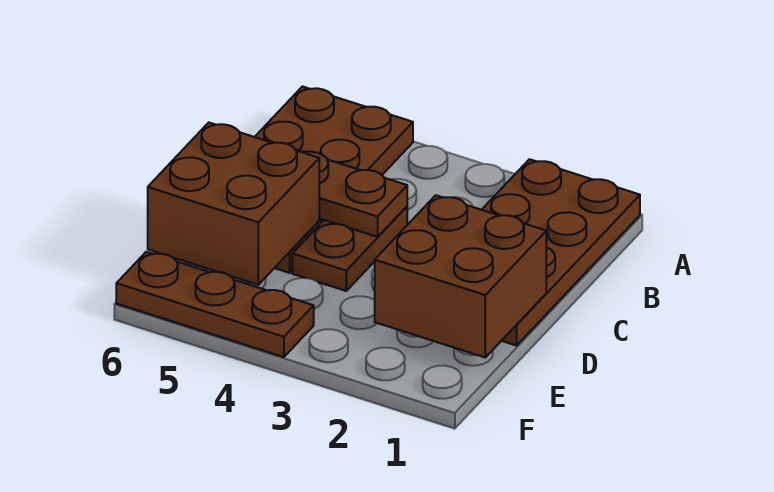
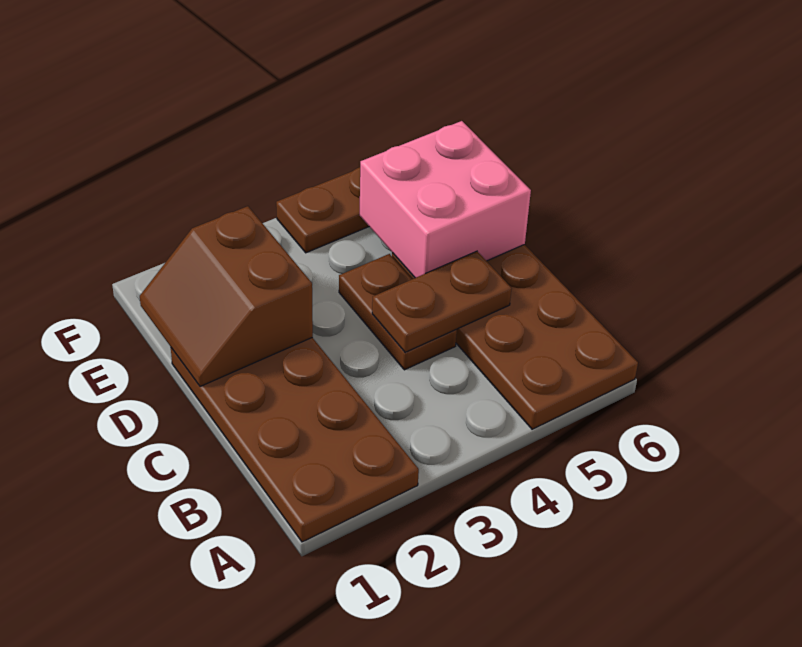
brown brick D1:E2 level 2 -> brown slope D1:E2 level 2 top 2
brown brick D5:E6 level 2 -> pink brick D5:E6 level 2

